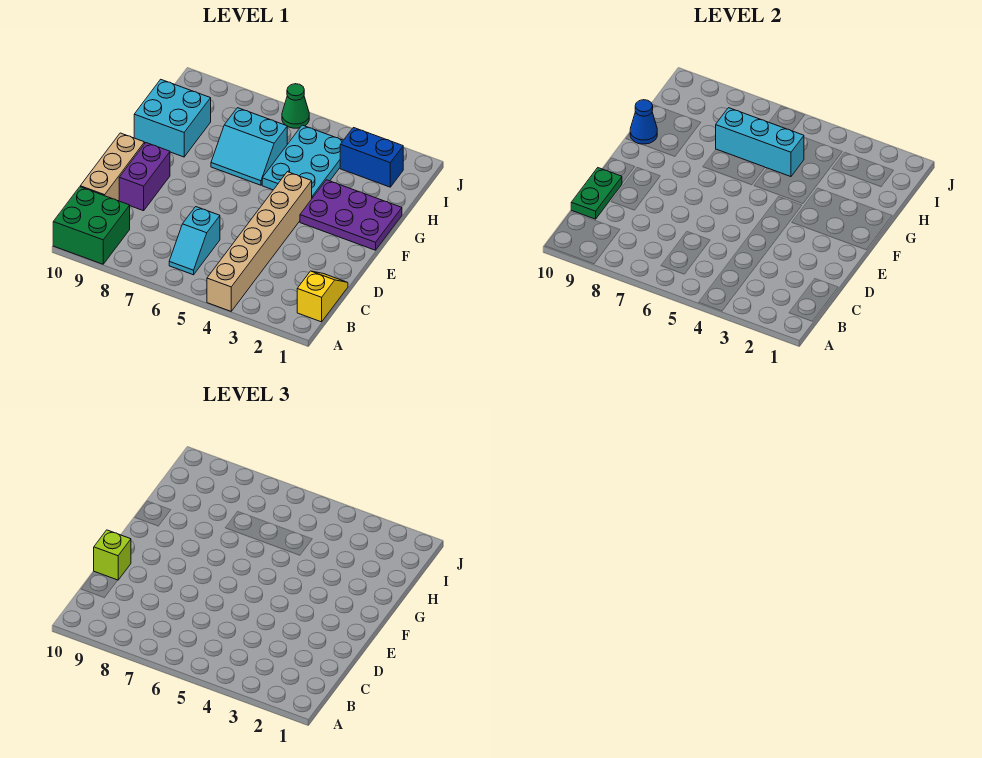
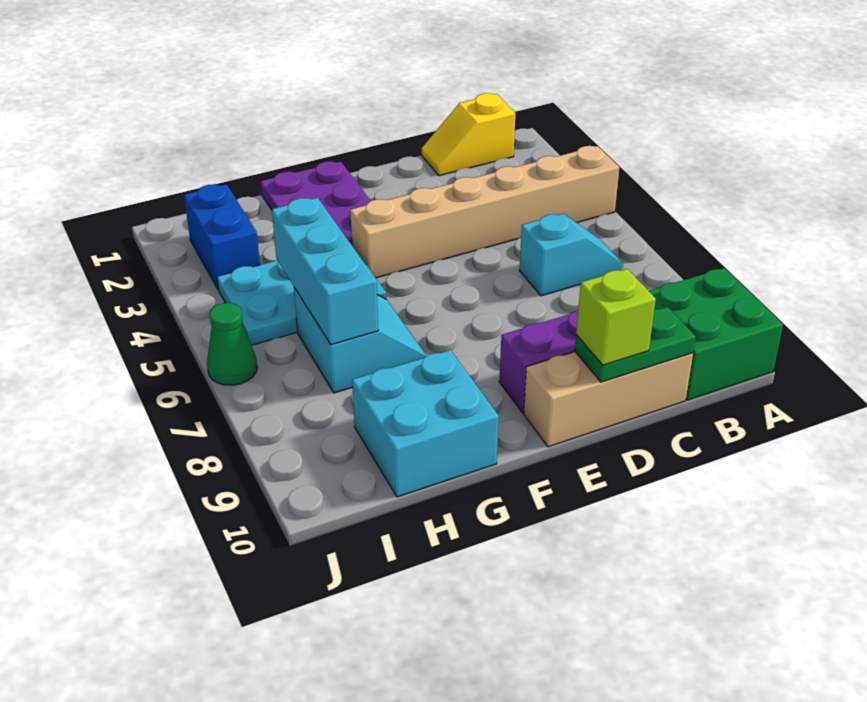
blue cone G10 level 2 -> none

